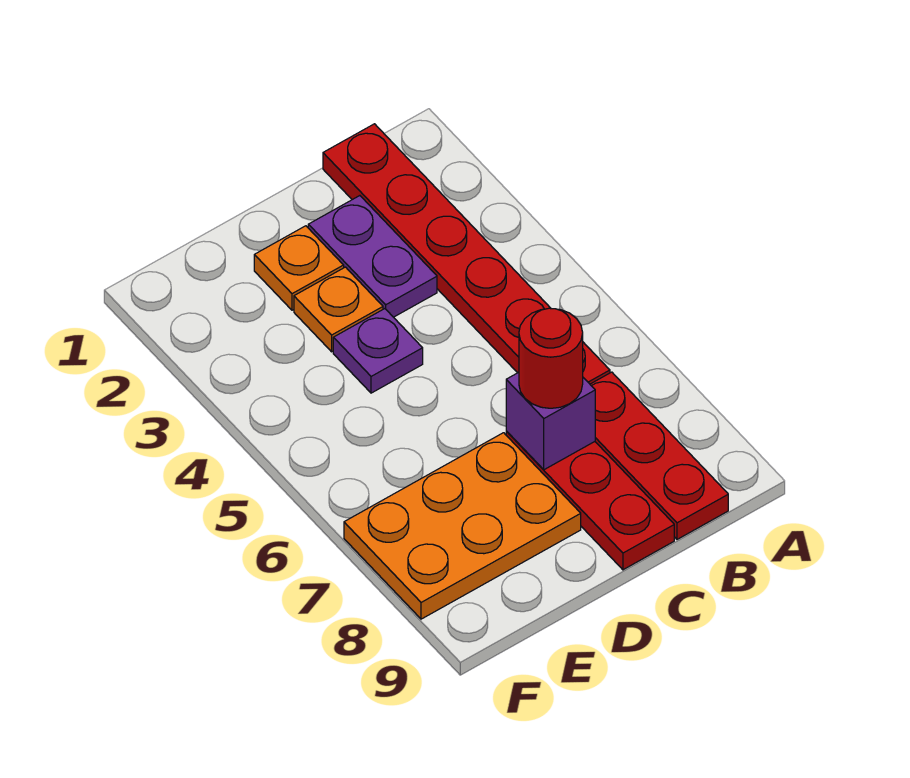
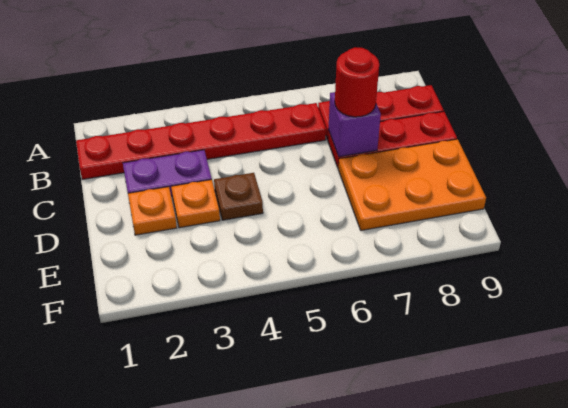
purple plate D4 level 1 -> brown plate D4 level 1
orange plate D7:F8 level 1 -> orange plate D7:E9 level 1

